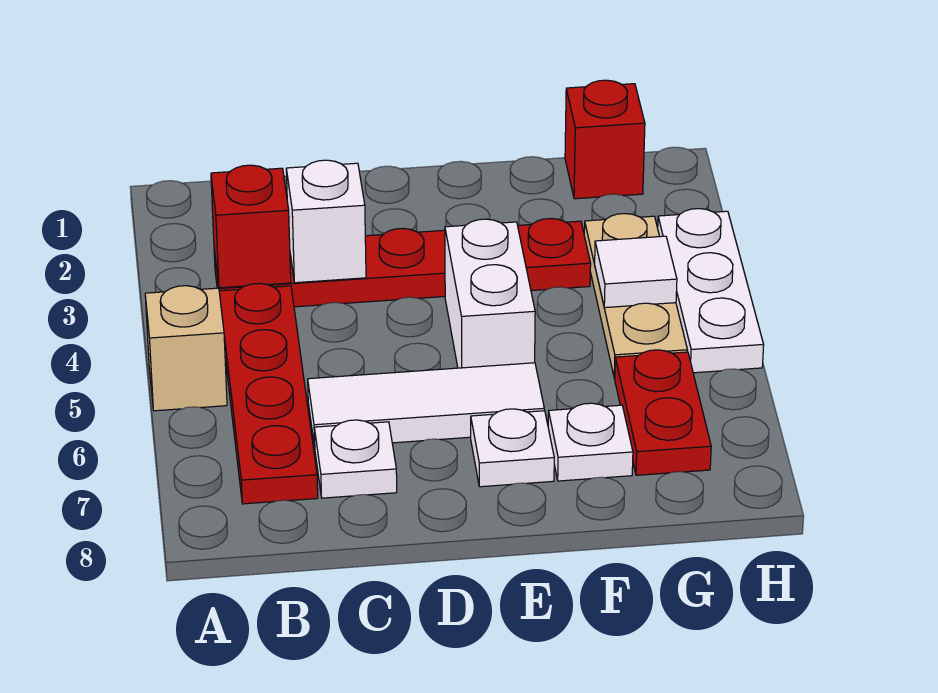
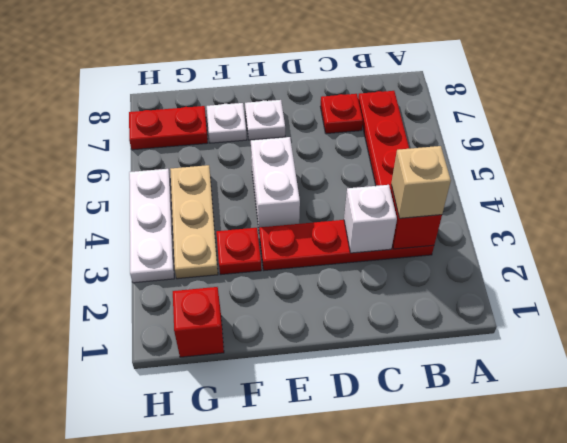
tan brick A5 level 1 -> tan brick B3 level 3
white tile C6:E6 level 1 -> none
white plate C7 level 1 -> red plate C7 level 1
white tile G4 level 2 -> none
red plate G6:G7 level 1 -> red plate G7:H7 level 1

